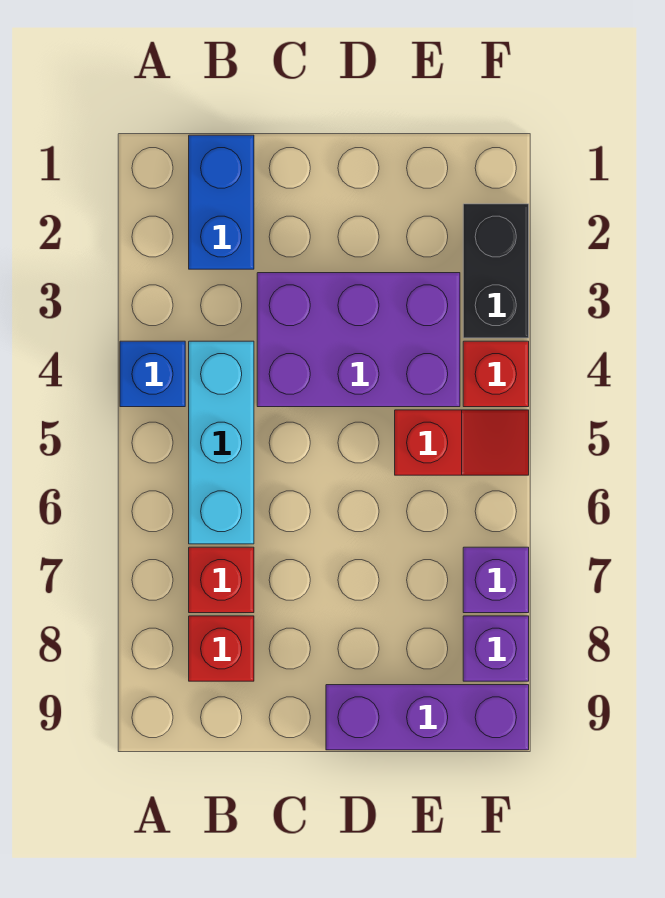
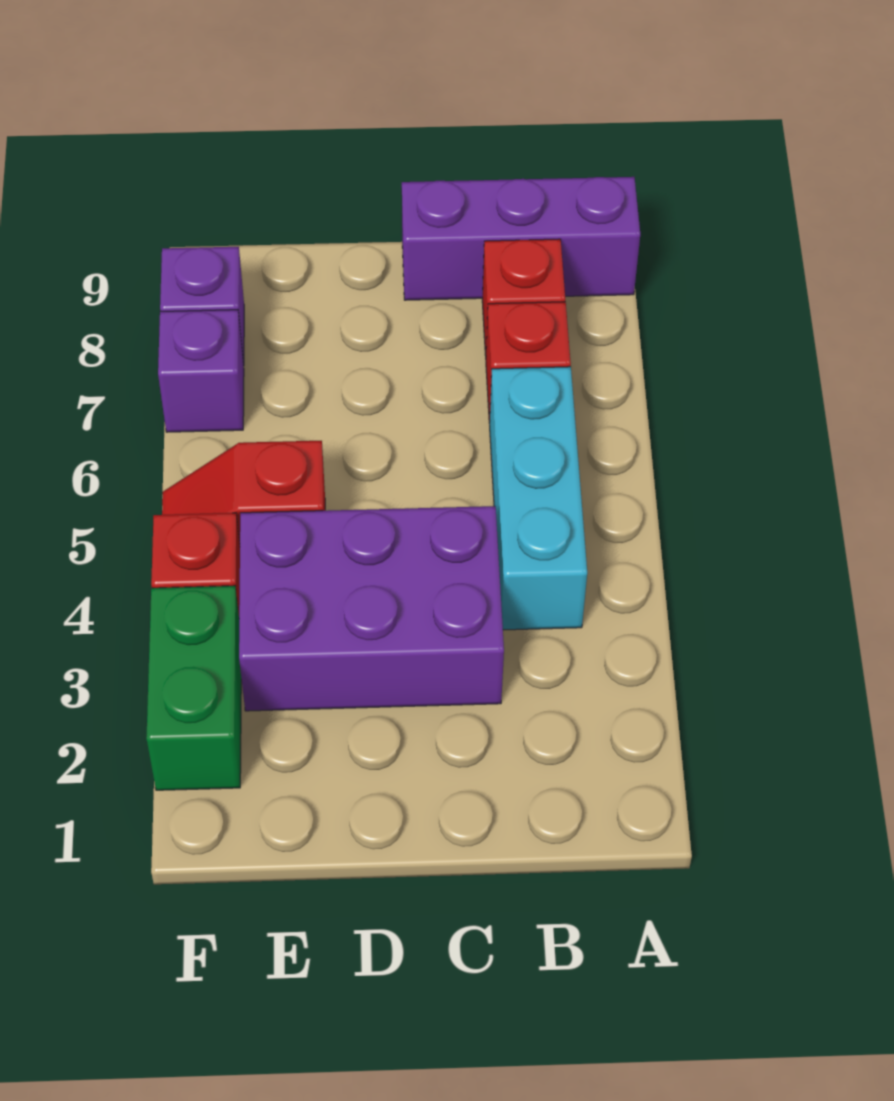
blue brick A4 level 1 -> none
blue brick B1:B2 level 1 -> none
purple brick D9:F9 level 1 -> purple brick A9:C9 level 1
black brick F2:F3 level 1 -> green brick F2:F3 level 1

